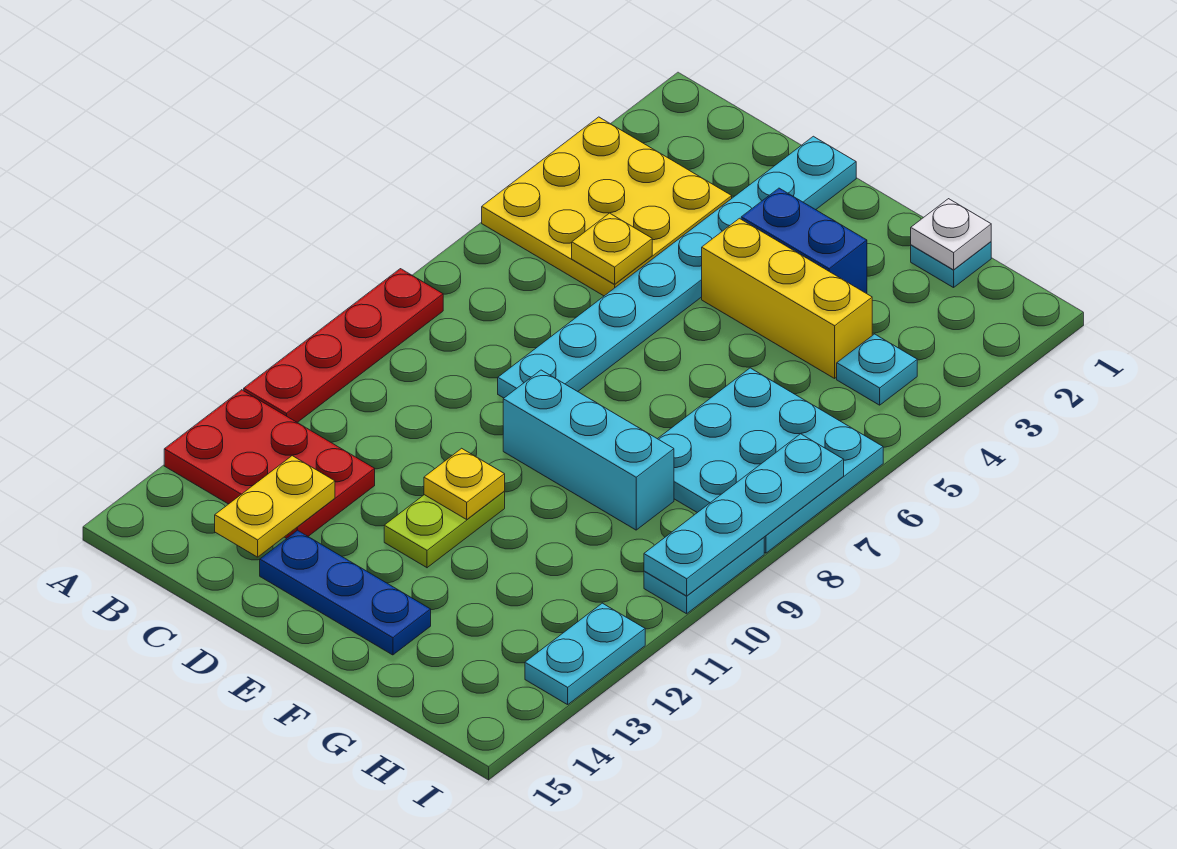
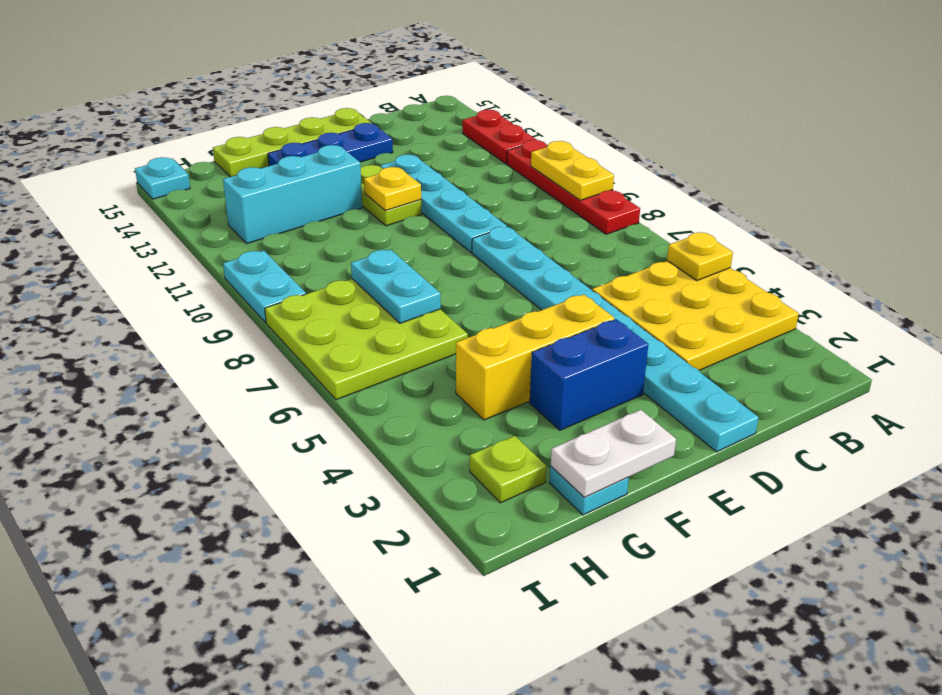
red plate A12:C13 level 1 -> red plate A12:A13 level 1
yellow plate C5 level 2 -> yellow plate A5 level 2
yellow plate C13:C14 level 2 -> yellow plate A9:A10 level 2
none -> lime plate D15:G15 level 1
cyan brick E9:G9 level 1 -> cyan brick F12:H12 level 1
white plate G1 level 2 -> white plate F1:G1 level 2
cyan plate G6:I8 level 1 -> lime plate G6:I8 level 1
none -> lime plate H2 level 1
cyan plate H4 level 1 -> cyan plate I15 level 1
cyan plate I7:I10 level 2 -> cyan plate D9:D12 level 1
cyan plate I12:I13 level 1 -> cyan plate G7:G8 level 2

